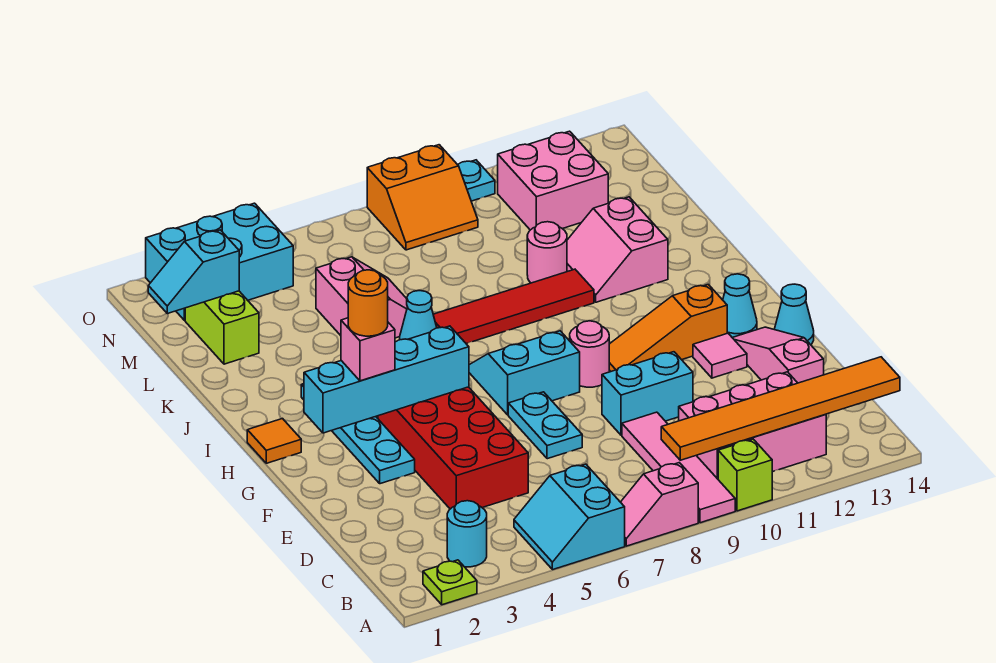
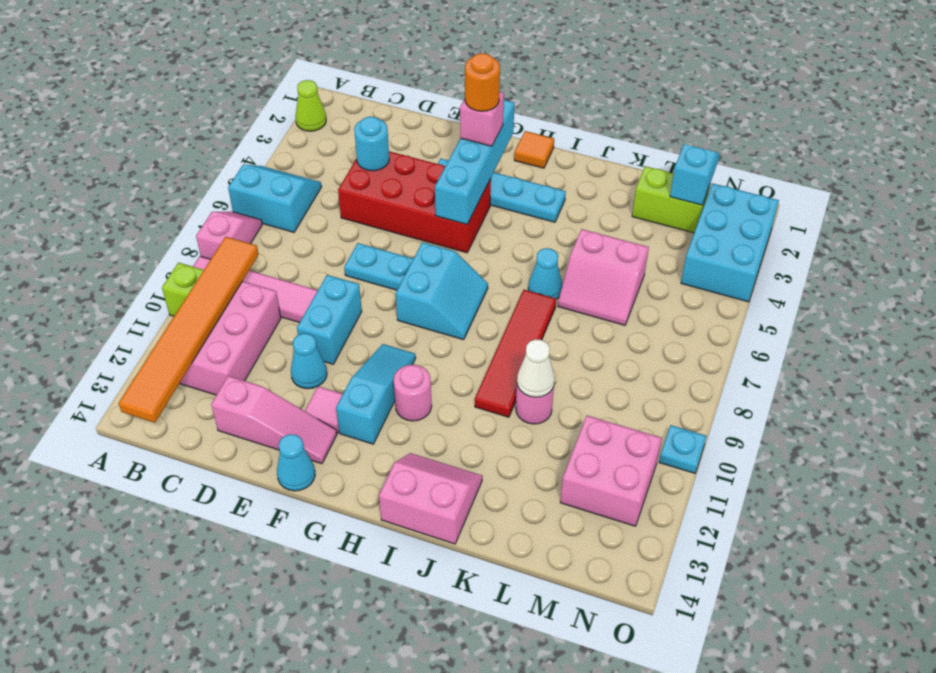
lime plate A2 level 1 -> lime cone A2 level 1
cyan round brick B3 level 1 -> cyan round brick D4 level 2
pink round brick G9 level 1 -> pink round brick H11 level 1
orange slope G10:G12 level 1 top 12 -> cyan slope G10:G12 level 1 top 12
cyan cone G13 level 1 -> cyan cone E11 level 1
pink slope J11:K12 level 1 top 12 -> pink slope I13:J14 level 1 top 14
none -> white cone K10 level 2
orange slope N8:O9 level 1 top O -> none

